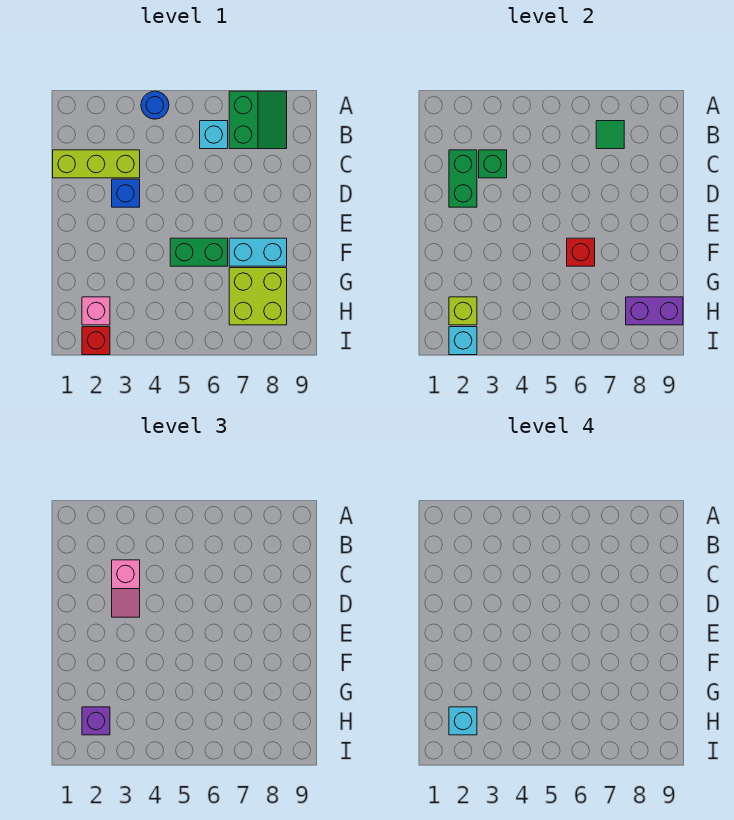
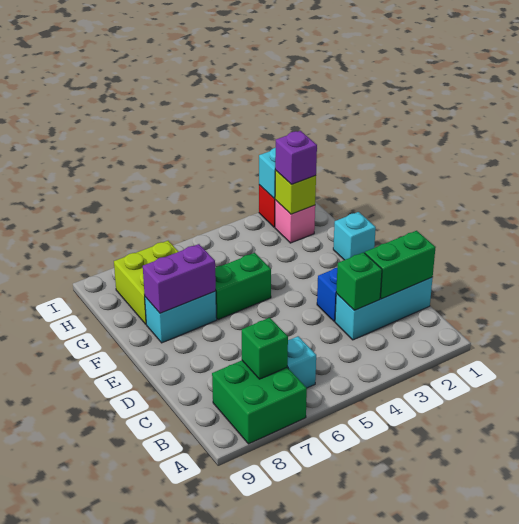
blue round brick A4 level 1 -> none
green slope A7:B8 level 1 top 7 -> green brick A7:B8 level 1
green tile B7 level 2 -> green brick B7 level 2
lime brick C1:C3 level 1 -> cyan brick C1:C3 level 1
green brick C2:D2 level 2 -> green brick C1:C2 level 2
pink slope C3:D3 level 3 top C -> none
red brick F6 level 2 -> none
cyan brick H2 level 4 -> cyan brick F1 level 1
purple brick H8:H9 level 2 -> purple brick F7:F8 level 2

